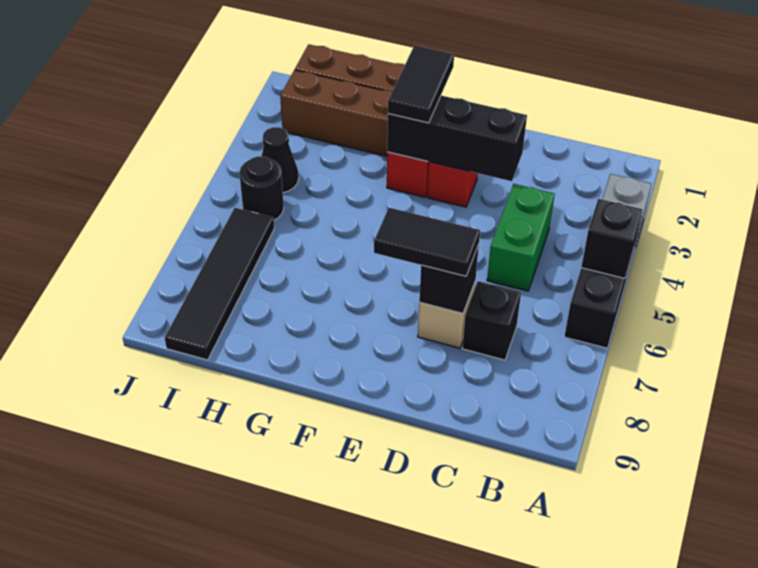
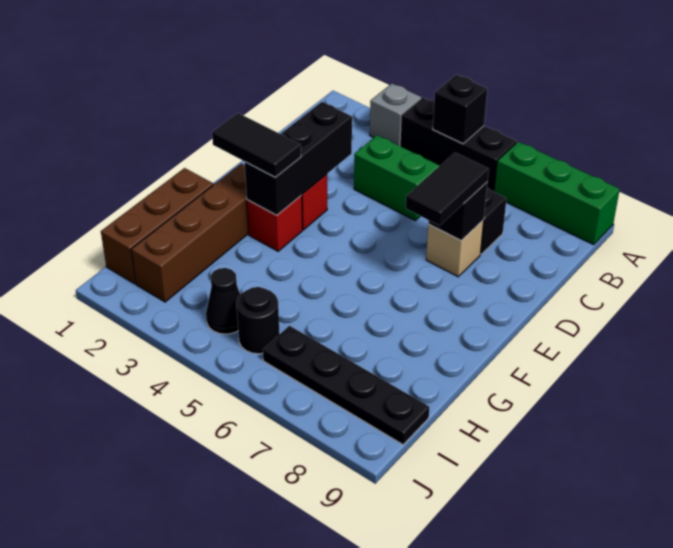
none -> green brick A7:A9 level 1
black tile I6:I9 level 1 -> black plate I6:I9 level 1

